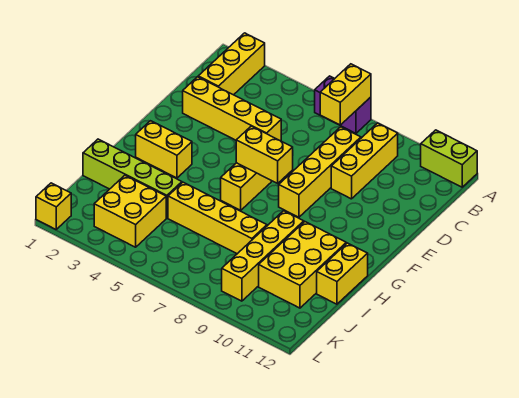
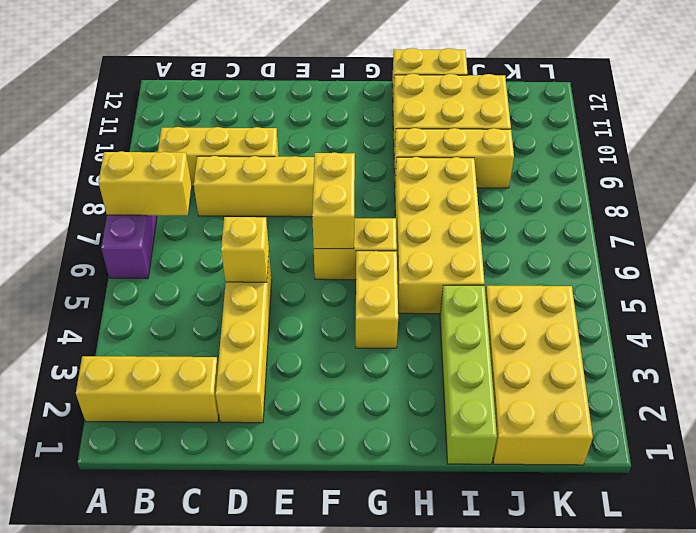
lime brick A11:A12 level 1 -> none
yellow brick G2:G3 level 1 -> yellow brick G4:G5 level 1
yellow brick H9:K9 level 1 -> yellow brick H9:J9 level 1
yellow brick I5:I8 level 1 -> yellow brick H5:I8 level 1
yellow brick J3:K4 level 1 -> yellow brick J1:K4 level 1
yellow brick L1 level 1 -> yellow brick D5 level 2

